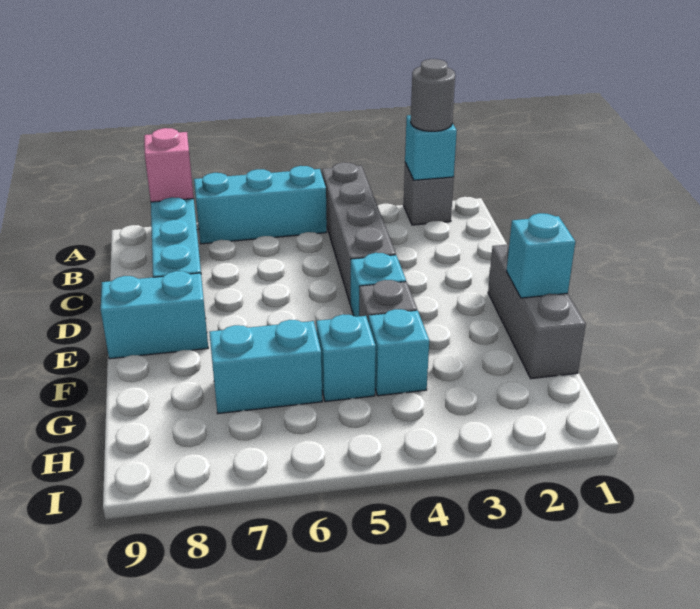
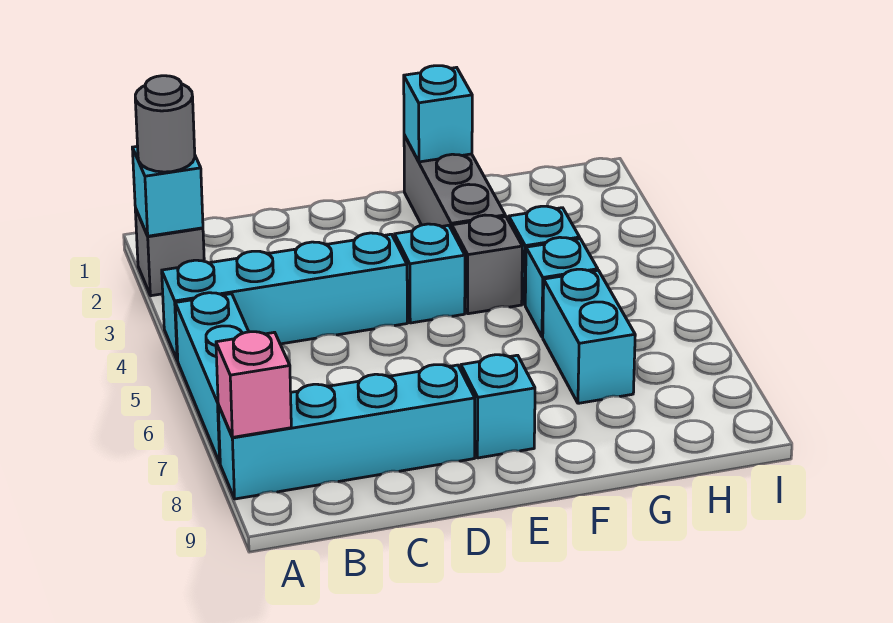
grey brick A4:D4 level 1 -> cyan brick A4:D4 level 1
grey brick E1:G1 level 1 -> grey brick F1:F3 level 1
cyan brick E8:E9 level 1 -> cyan brick E8 level 1

